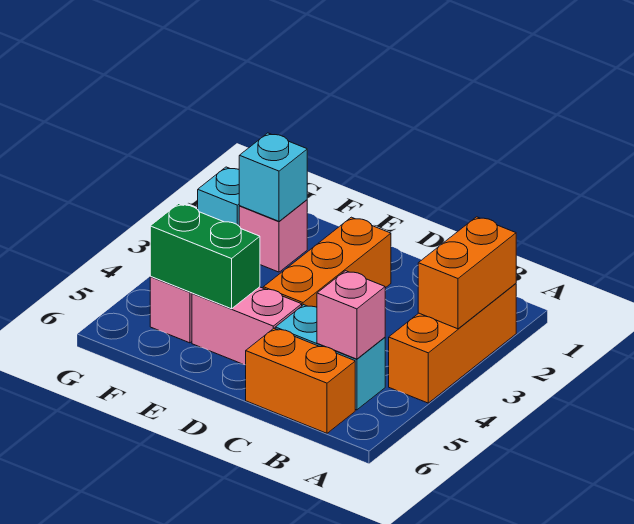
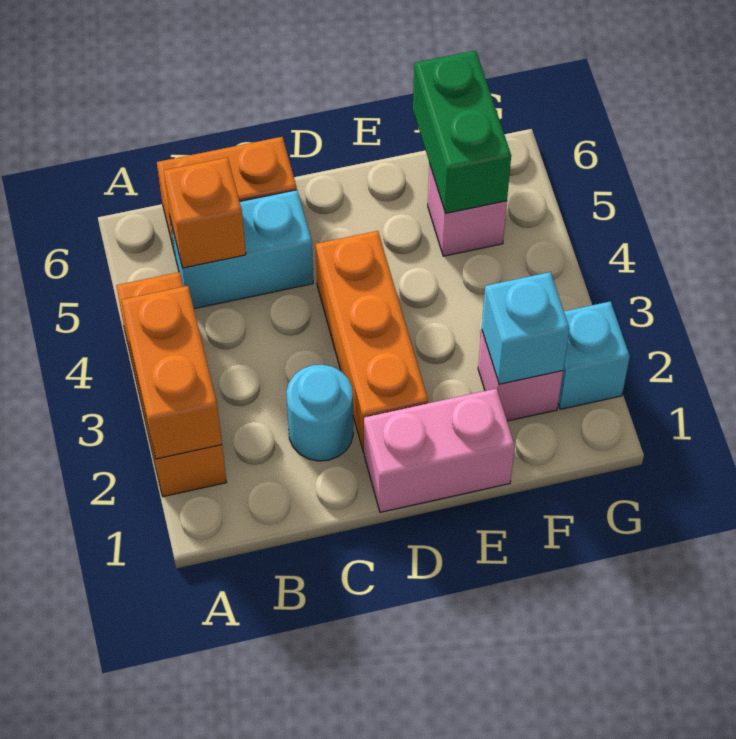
pink brick B5 level 2 -> orange brick B5 level 2
none -> cyan round brick C2 level 1
pink brick D5:E5 level 1 -> pink brick D1:E1 level 1
green brick E5:F5 level 2 -> green brick F5:F6 level 2

